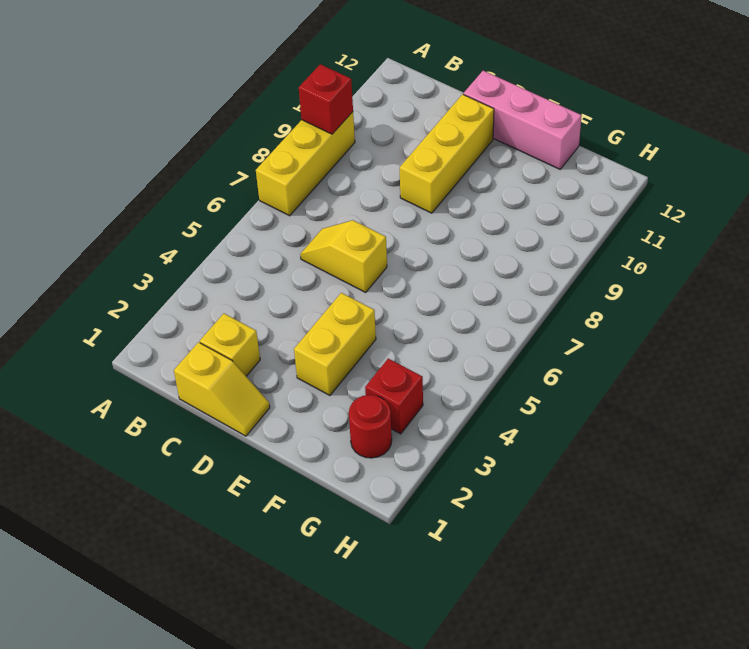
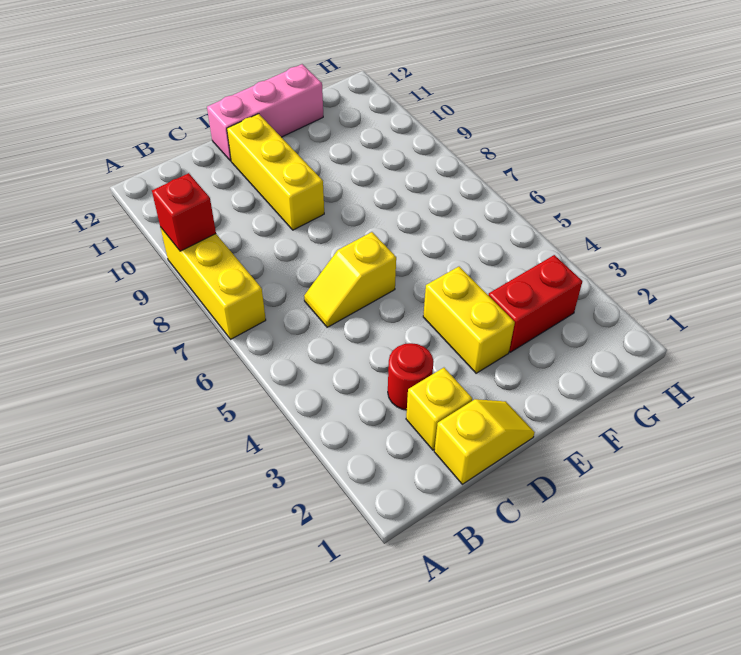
red round brick G2 level 1 -> red round brick C3 level 1
red brick G3 level 1 -> red brick F3:G3 level 1

